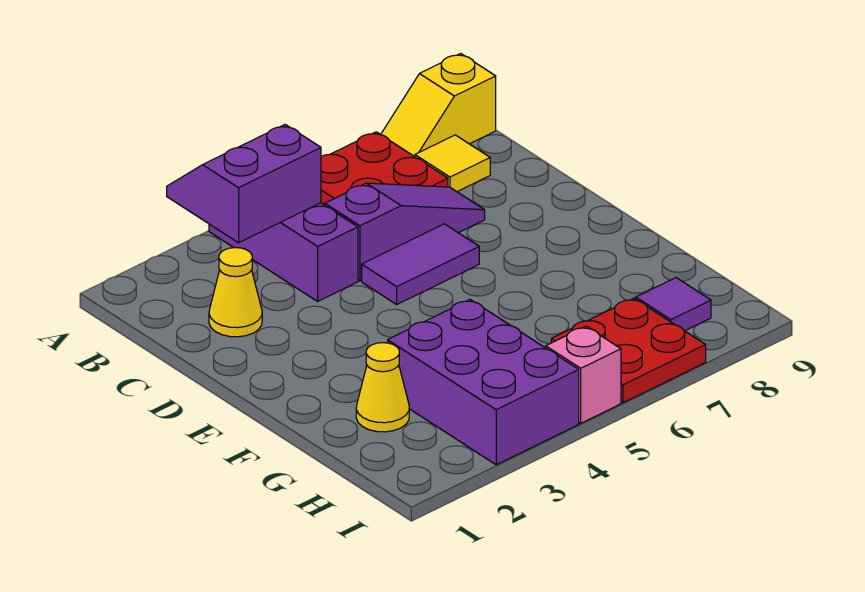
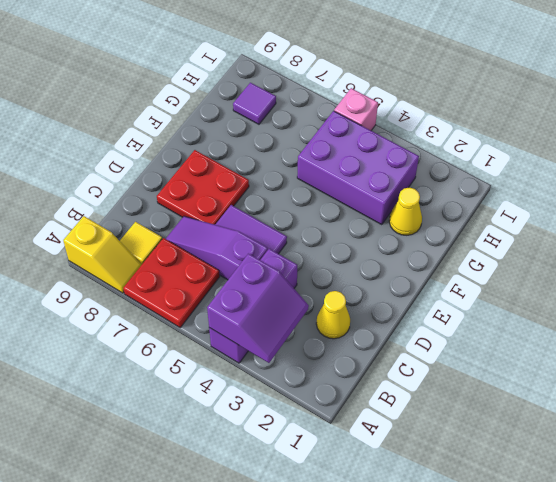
purple slope A3:B4 level 2 top B -> purple slope A3:B4 level 2 top 4
purple brick G3:I4 level 1 -> purple brick G3:H5 level 1
red plate H6:I7 level 1 -> red plate D7:E8 level 1

